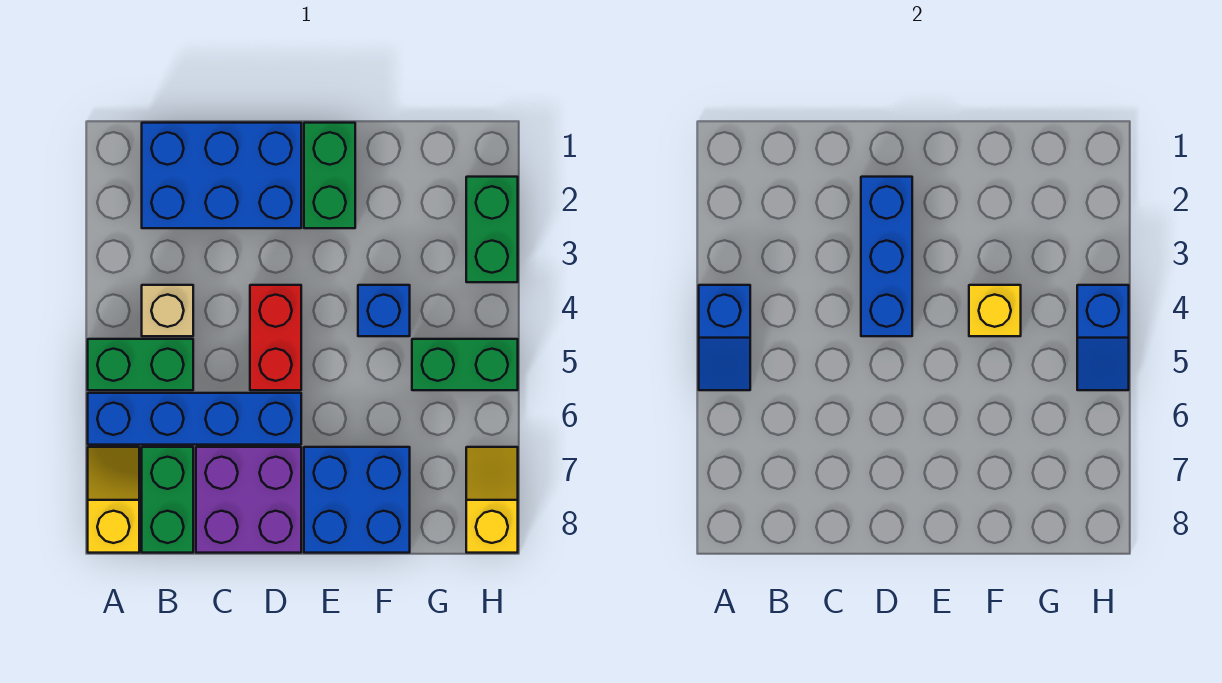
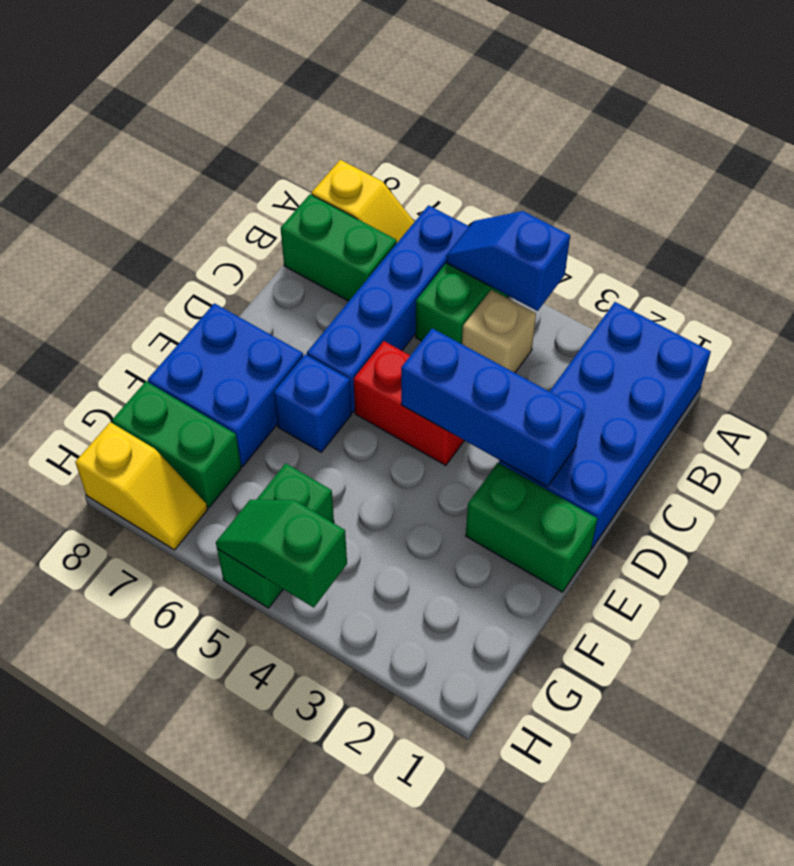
blue brick B1:D2 level 1 -> blue brick A1:D2 level 1
purple brick C7:D8 level 1 -> none
blue brick F4 level 1 -> blue brick E6 level 1
yellow brick F4 level 2 -> none
green brick H2:H3 level 1 -> green brick G7:G8 level 1
blue slope H4:H5 level 2 top 4 -> green slope H4:H5 level 2 top 4

